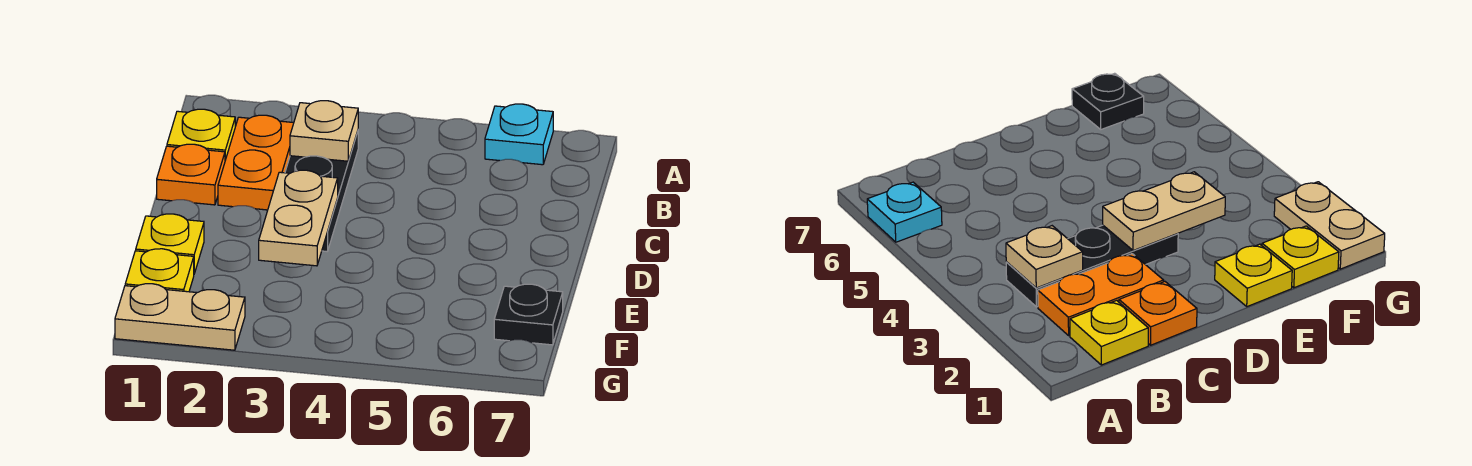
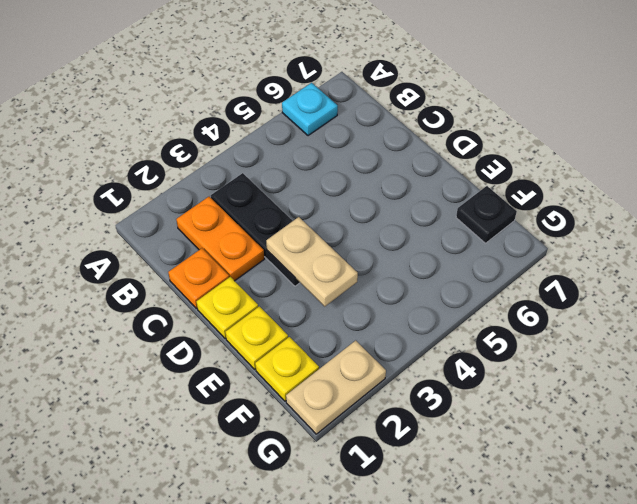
yellow plate B1 level 1 -> yellow plate D1 level 1
tan plate B3 level 2 -> none

